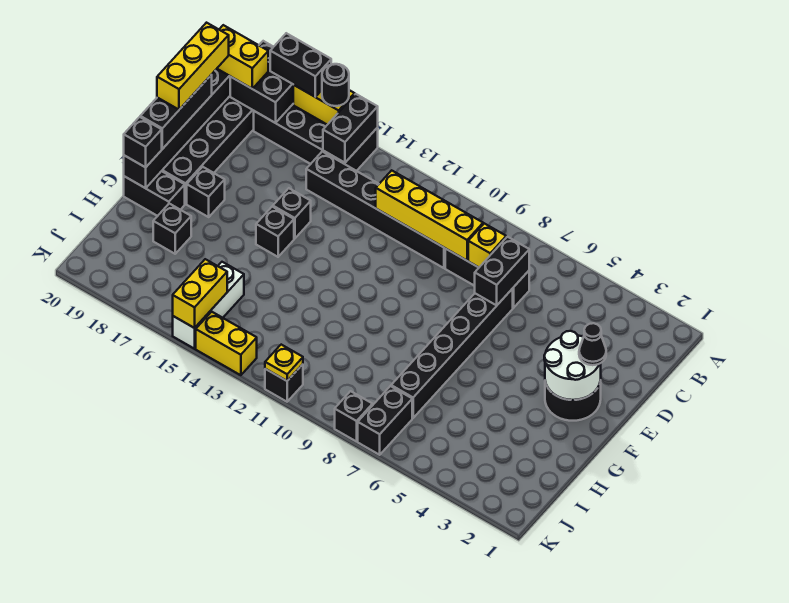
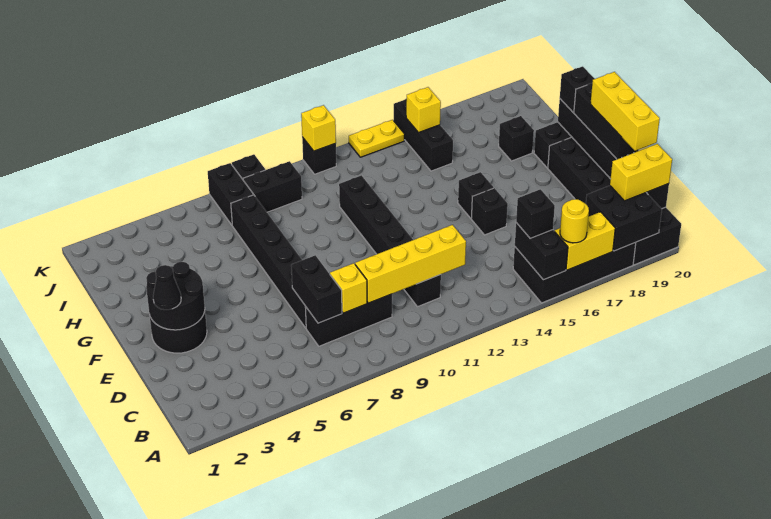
black round brick A16 level 3 -> yellow round brick A16 level 3
black brick A17:A18 level 3 -> black brick J8:J9 level 1
black brick C10:C15 level 1 -> black brick C11:H11 level 1
white round brick E2:F3 level 2 -> black round brick E2:F3 level 2
black brick F18 level 1 -> black brick B15 level 3
white brick I15:K15 level 1 -> black brick I15:K15 level 1
yellow brick J15:K15 level 2 -> yellow brick J15 level 2
yellow plate K11 level 2 -> yellow brick K11 level 2
yellow brick K13:K14 level 1 -> yellow plate K13:K14 level 1

